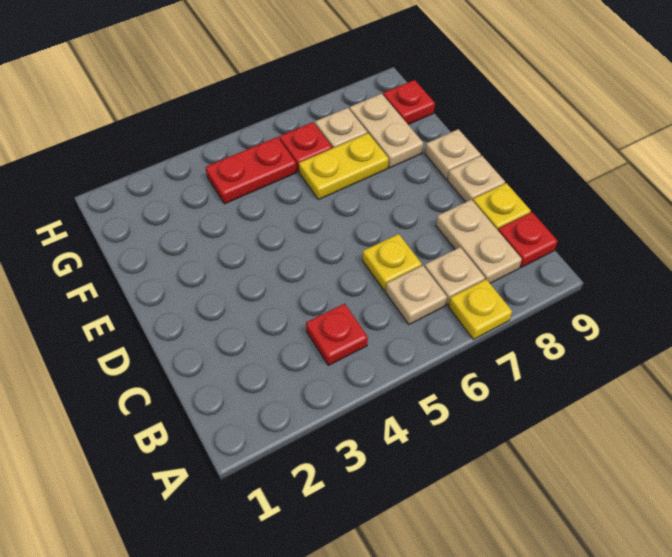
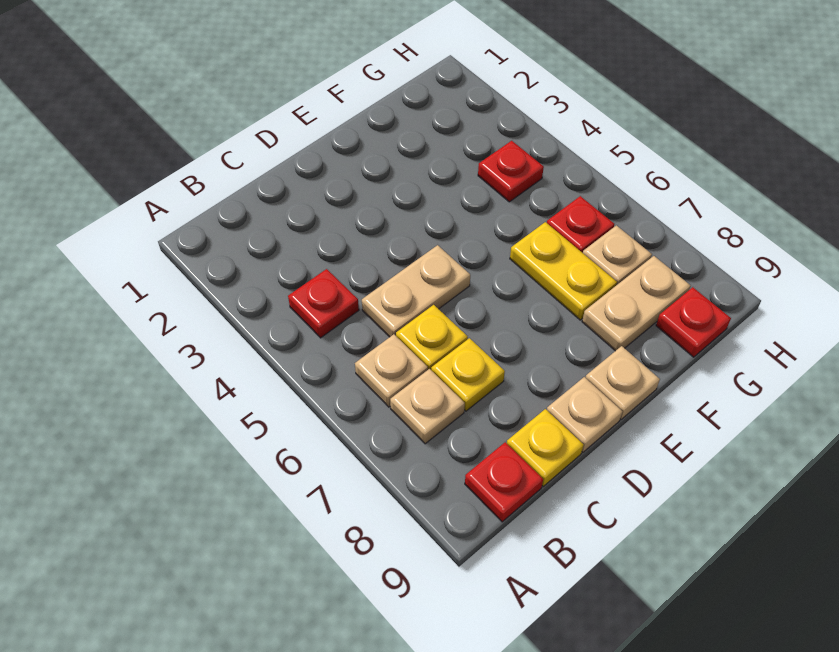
yellow plate A7 level 1 -> yellow plate C7 level 1
tan plate B8:C8 level 1 -> tan plate C5:D5 level 1
red plate G4:G5 level 1 -> red plate G4 level 1

